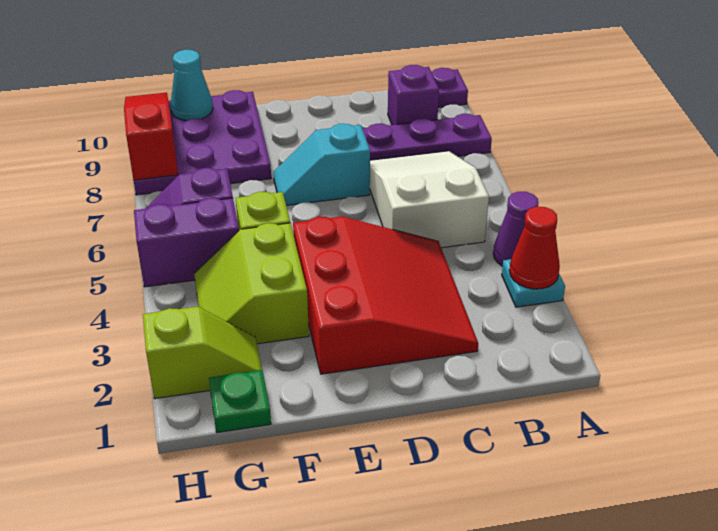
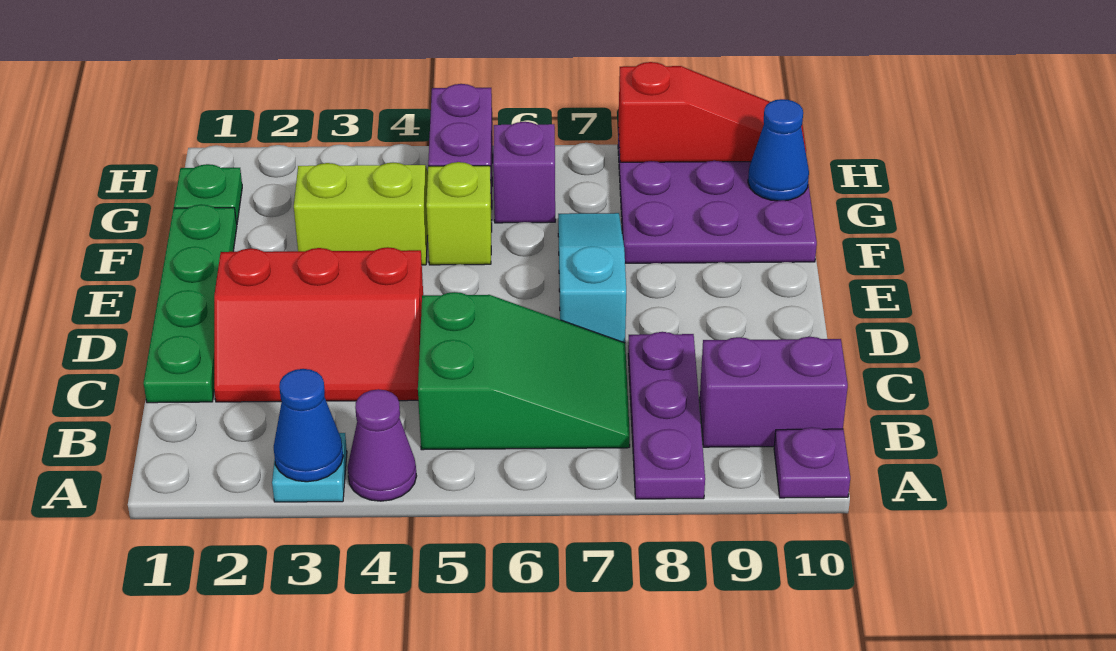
red cone A3 level 2 -> blue cone A3 level 2
white slope B5:C7 level 1 top 5 -> green slope B5:C7 level 1 top 5
purple brick B9 level 1 -> purple brick B9:B10 level 1
none -> green plate C1:F1 level 1
red slope C2:E4 level 1 top E -> red slope C2:D4 level 1 top D
cyan slope D7:E7 level 1 top D -> cyan slope D7:F7 level 1 top D
lime slope G2:H2 level 1 top H -> none
cyan cone G10 level 2 -> blue cone G10 level 2

